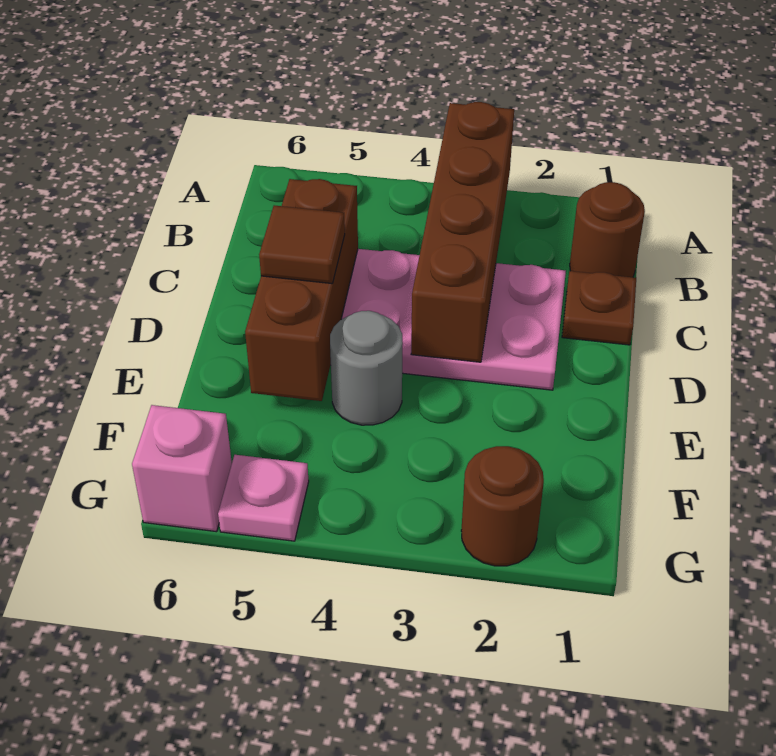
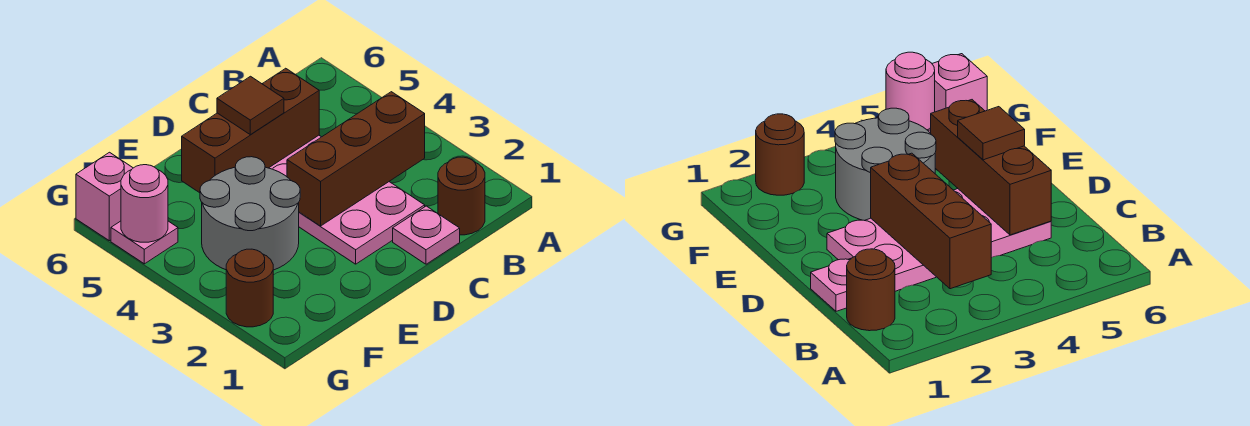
brown brick A3:D3 level 2 -> brown brick B3:D3 level 2
brown plate C1 level 1 -> pink plate C1 level 1
grey round brick E4 level 1 -> grey round brick E3:F4 level 1
none -> pink round brick G5 level 2

